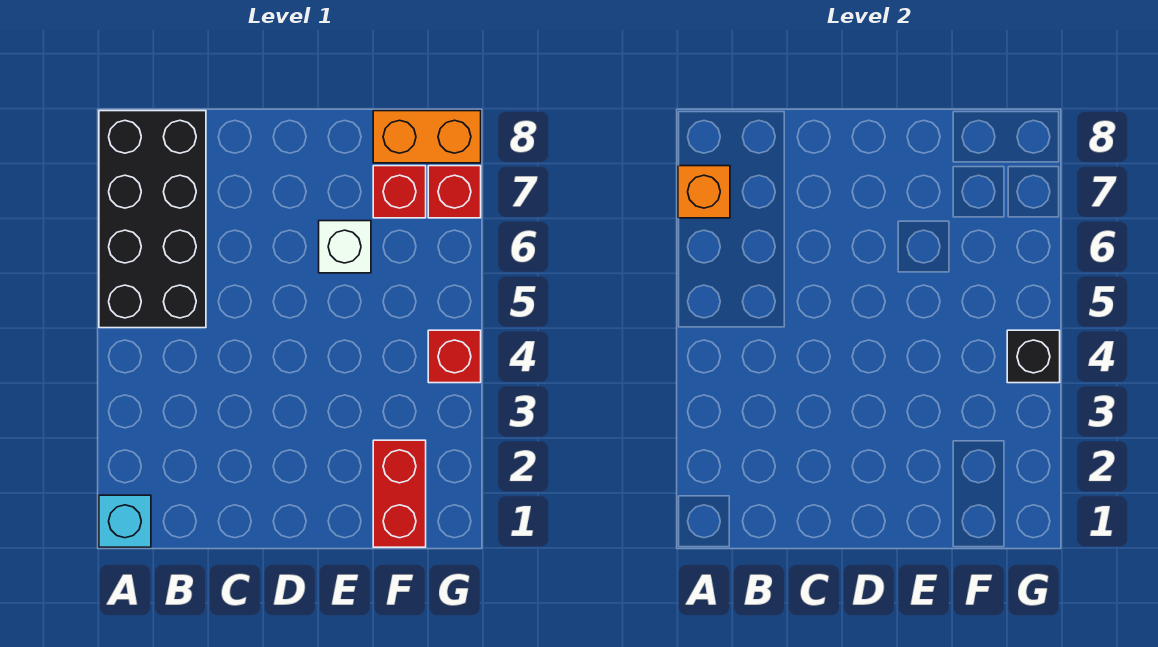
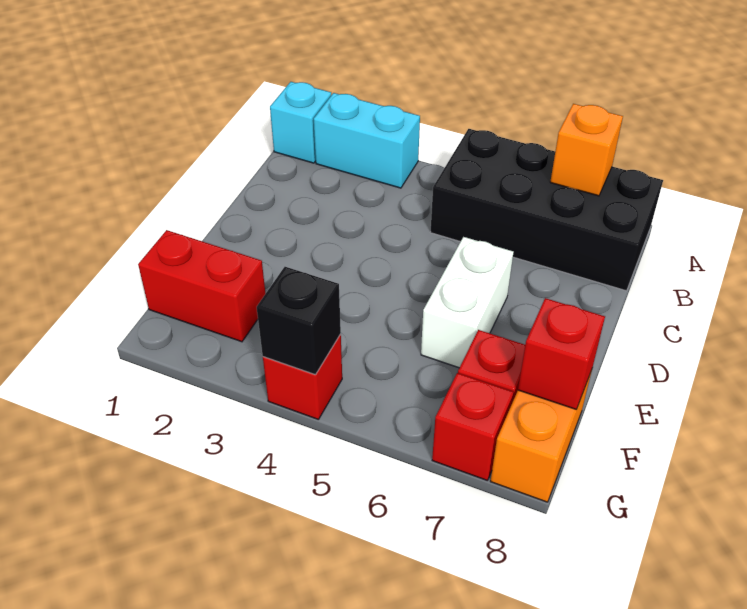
none -> cyan brick A2:A3 level 1
white brick E6 level 1 -> white brick D6:E6 level 1
none -> red brick F8 level 2

